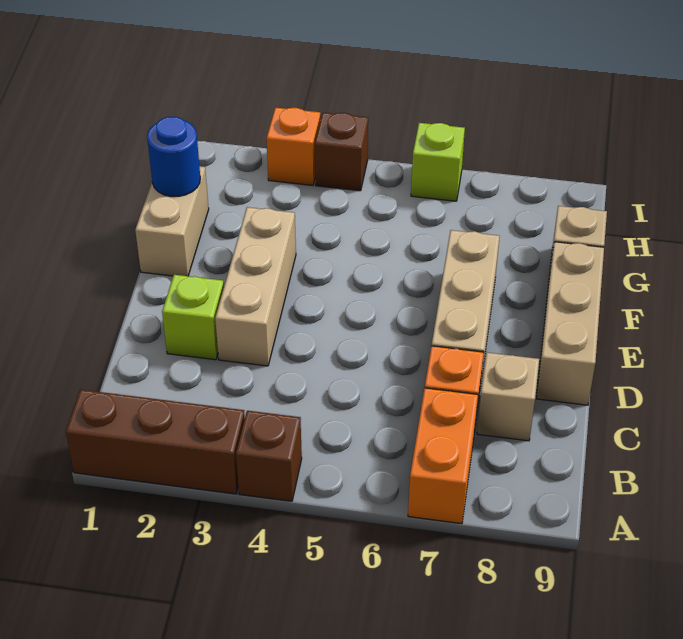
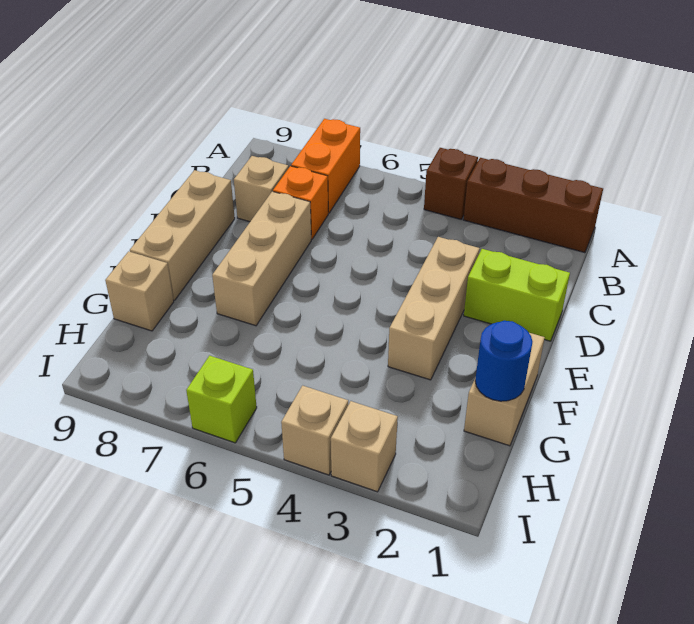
lime brick D2 level 1 -> lime brick D1:D2 level 1
orange brick I3 level 1 -> tan brick I3 level 1
brown brick I4 level 1 -> tan brick I4 level 1

